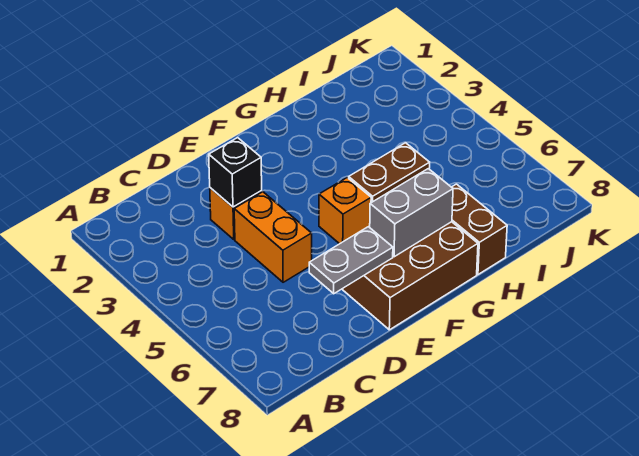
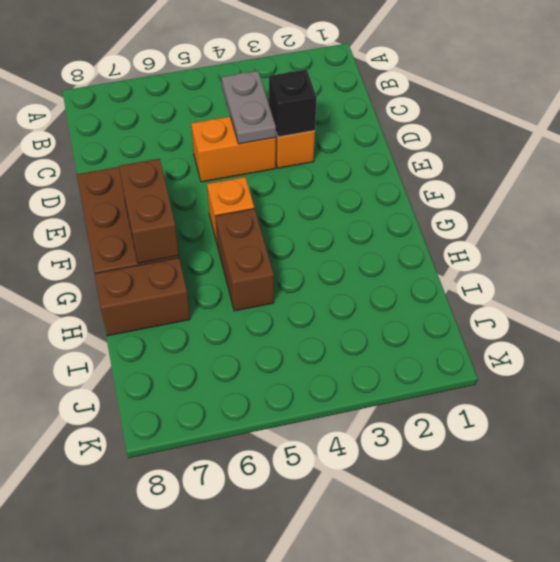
grey plate D7:E7 level 2 -> grey plate C4:D4 level 2
grey brick F7:G7 level 2 -> brown brick F7:G7 level 2

